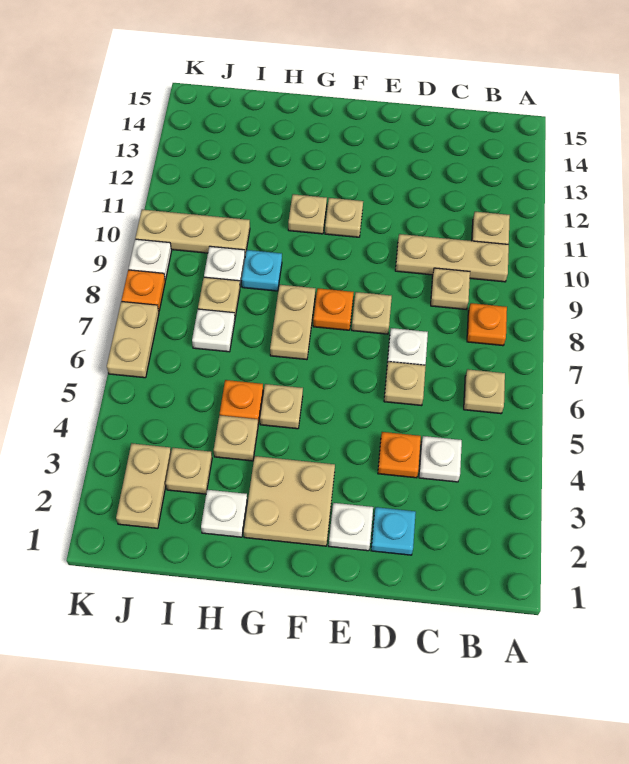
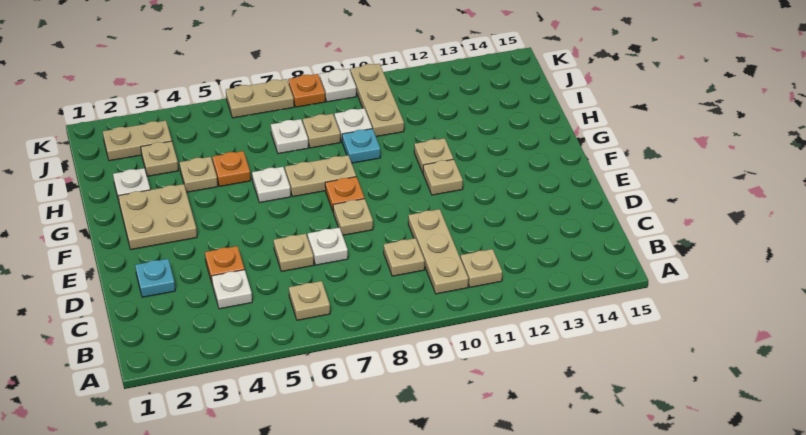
orange plate B8 level 1 -> none
white plate E2 level 1 -> white plate G6 level 1
tan plate G5 level 1 -> none

